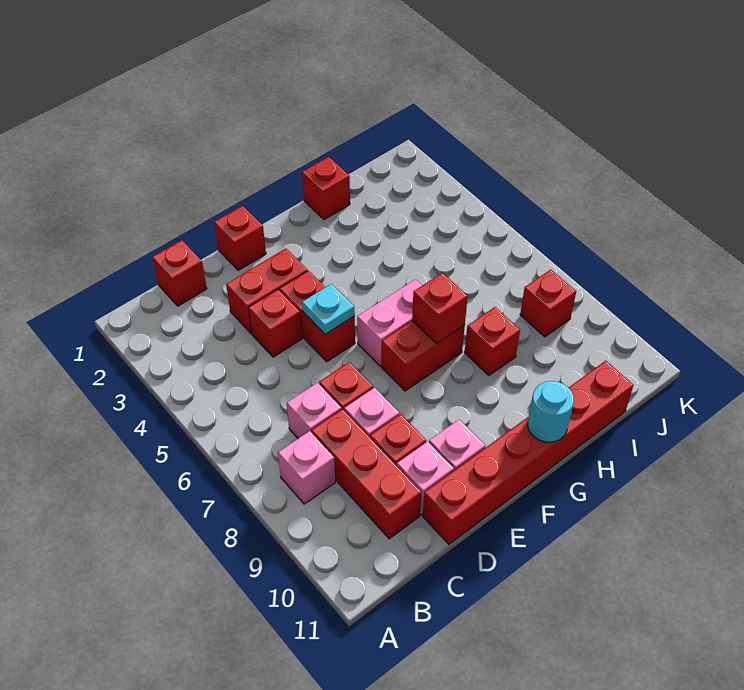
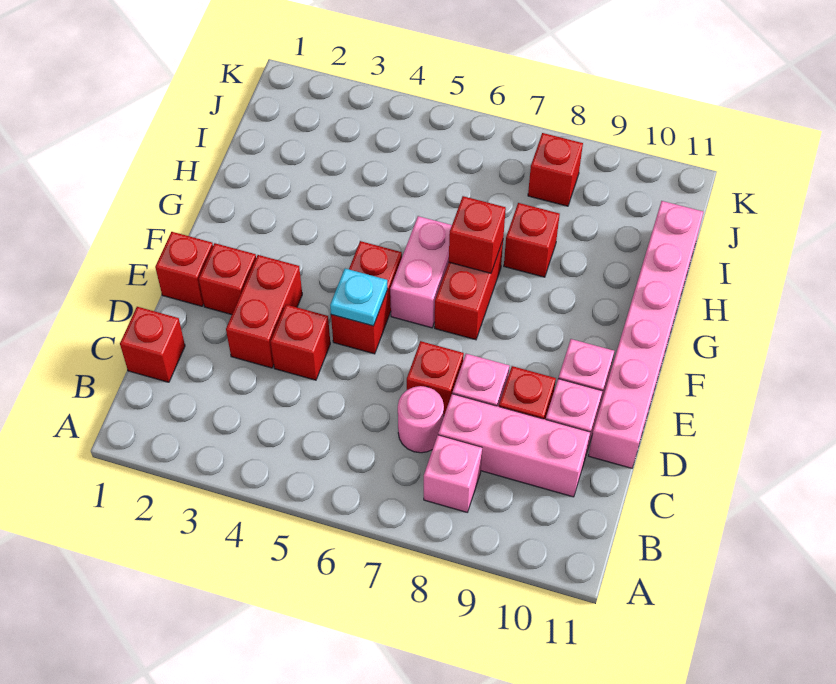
pink brick C7 level 1 -> pink round brick C7 level 1
red brick C8:C10 level 1 -> pink brick C8:C10 level 1
red brick D11:I11 level 1 -> pink brick D11:I11 level 1
red brick E4:E5 level 1 -> red brick E5:F5 level 1
cyan round brick G11 level 2 -> none
red brick H1 level 1 -> red brick E2 level 1

